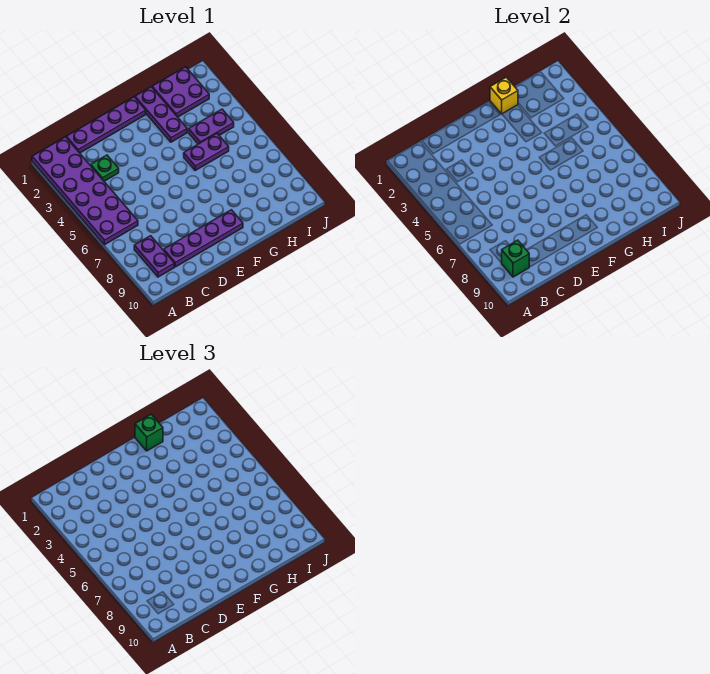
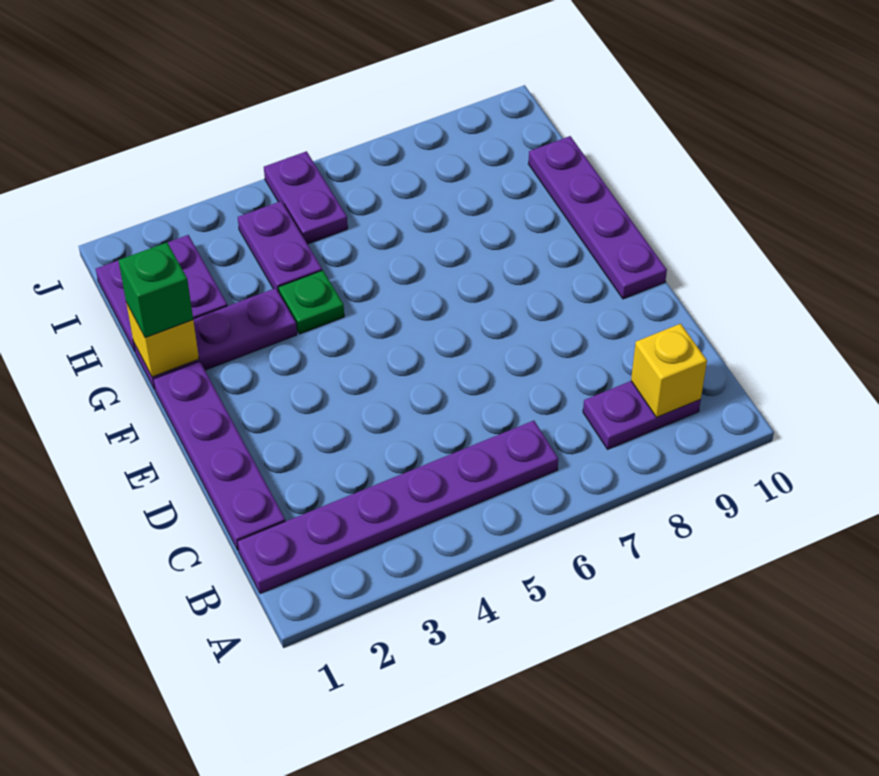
purple plate A1:B6 level 1 -> purple plate B1:B6 level 1
green brick B9 level 2 -> yellow brick B9 level 2
green plate C3 level 1 -> green plate G4 level 1
purple plate C9:F9 level 1 -> purple plate E10:H10 level 1
purple plate G5:H5 level 1 -> purple plate I5:J5 level 1

